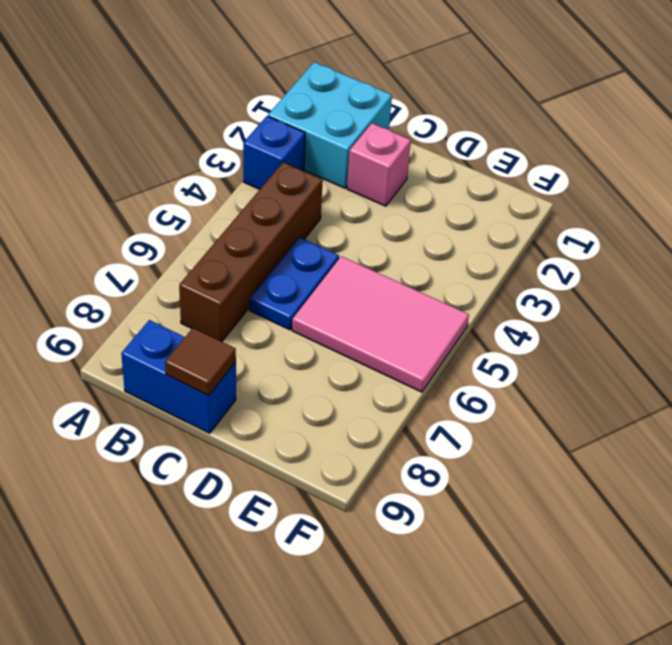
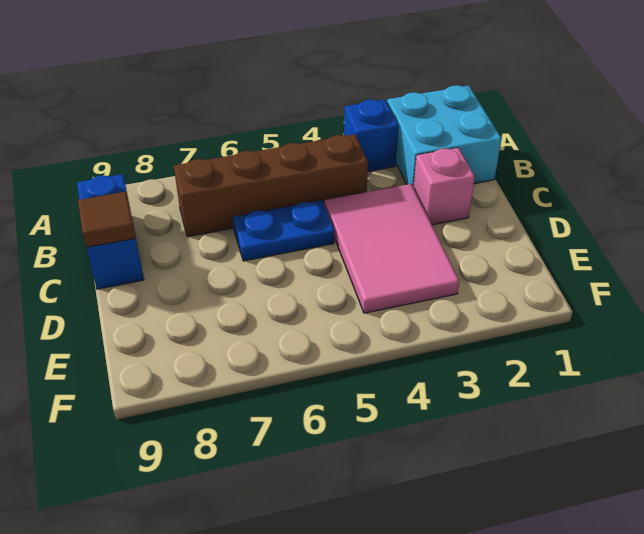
pink tile D5:F6 level 1 -> pink tile C3:E4 level 1

